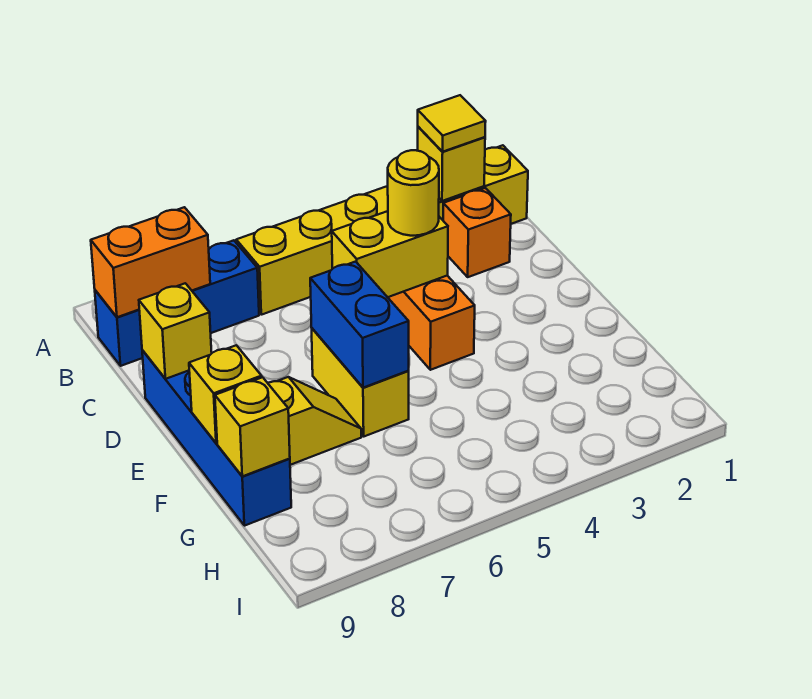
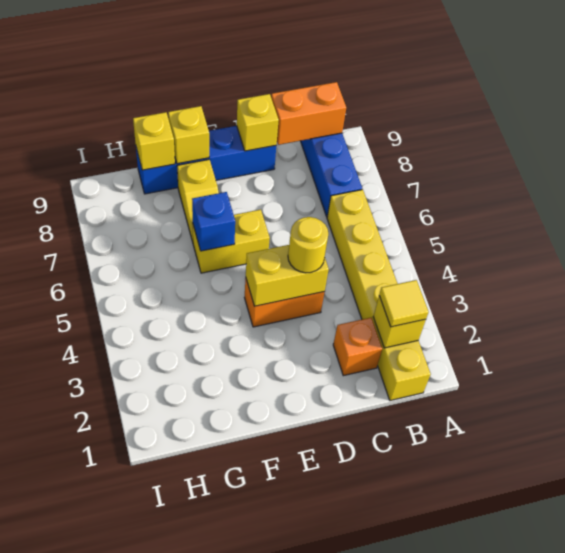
orange brick B8:B9 level 2 -> orange brick B9:C9 level 2
yellow brick D4:D5 level 2 -> yellow brick D4:E4 level 2
blue brick E6:F6 level 2 -> blue brick F6 level 2

